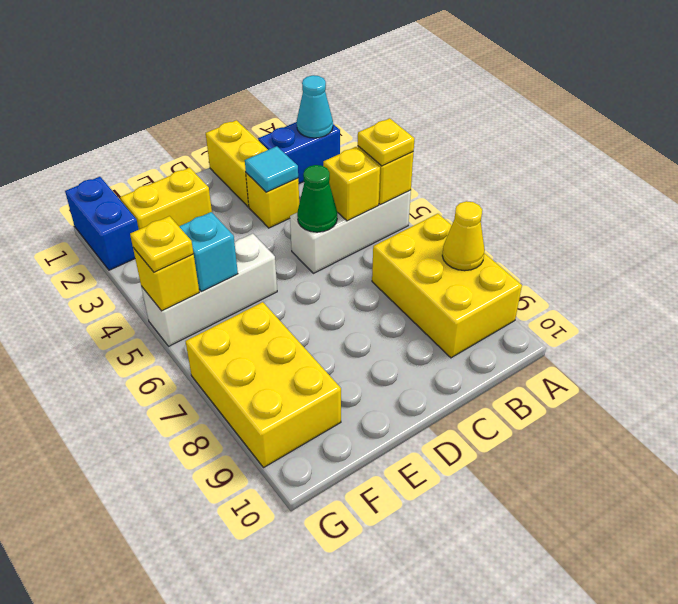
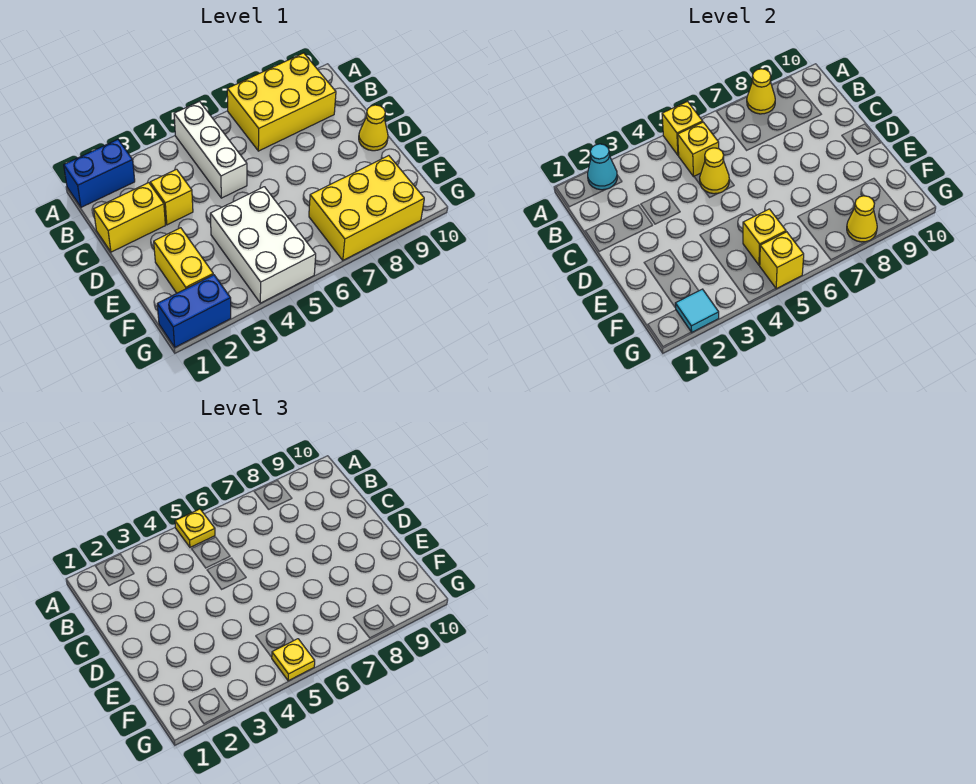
blue brick A2:B2 level 1 -> blue brick A1:A2 level 1
cyan tile C3 level 2 -> cyan tile G2 level 2
green cone C5 level 2 -> yellow cone C5 level 2
none -> yellow cone D10 level 1
white brick E5:G5 level 1 -> white brick E4:G5 level 1
cyan brick F5 level 2 -> yellow brick F5 level 2
none -> yellow cone G8 level 2

